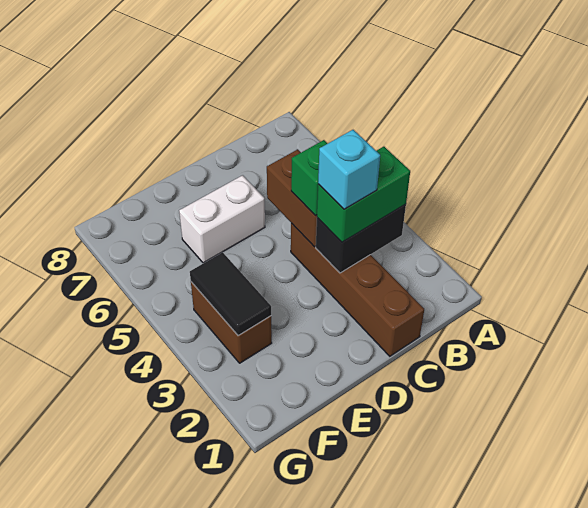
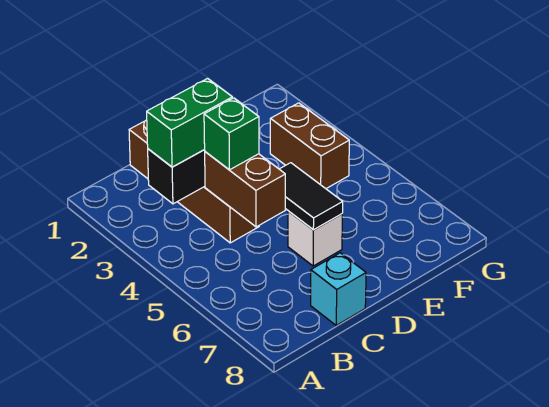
cyan brick C3 level 4 -> cyan brick C8 level 1
white brick D6:E6 level 1 -> white brick D6 level 1
black tile F3:F4 level 2 -> black tile D5:D6 level 2

